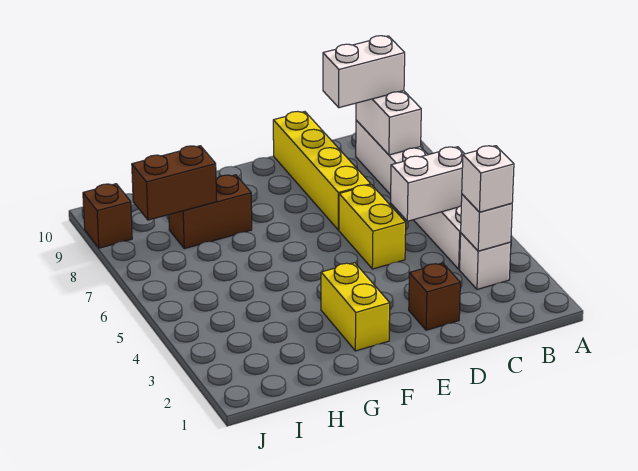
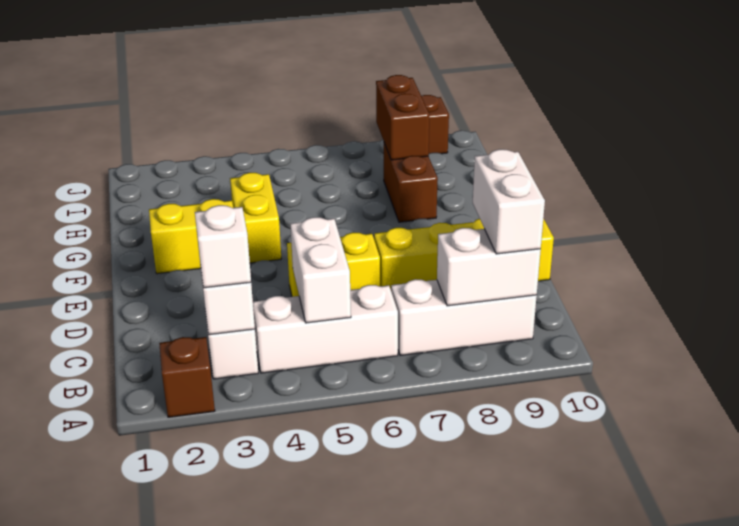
brown brick D2 level 1 -> brown brick A2 level 1
none -> yellow brick F4:G4 level 1

